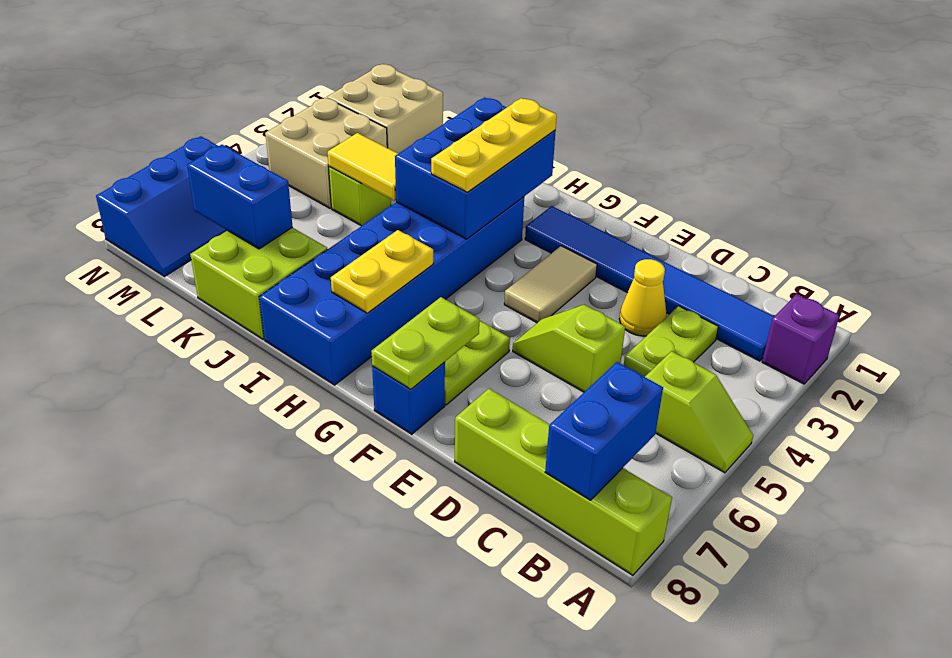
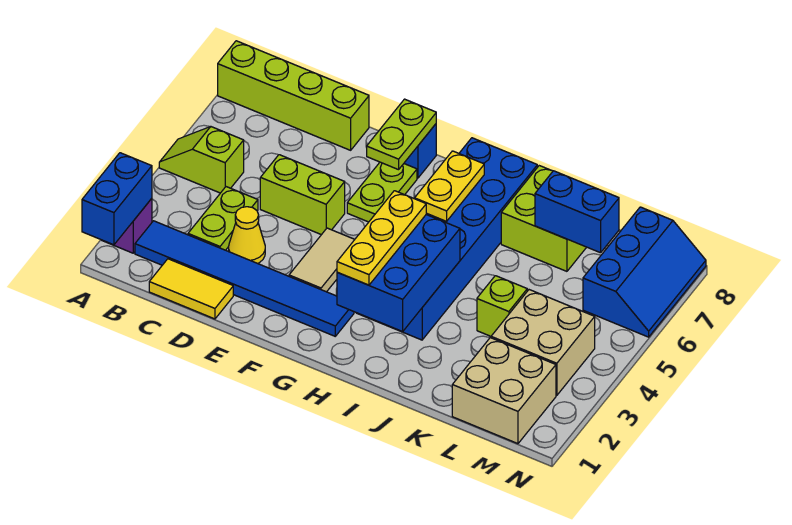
blue brick B7:B8 level 2 -> blue brick A1:A2 level 2
lime slope D5:E5 level 1 top D -> lime brick D5:E5 level 1
yellow tile J4:K4 level 2 -> yellow tile C1:D1 level 1
blue slope M6:N8 level 1 top N -> blue slope M6:N8 level 1 top M

